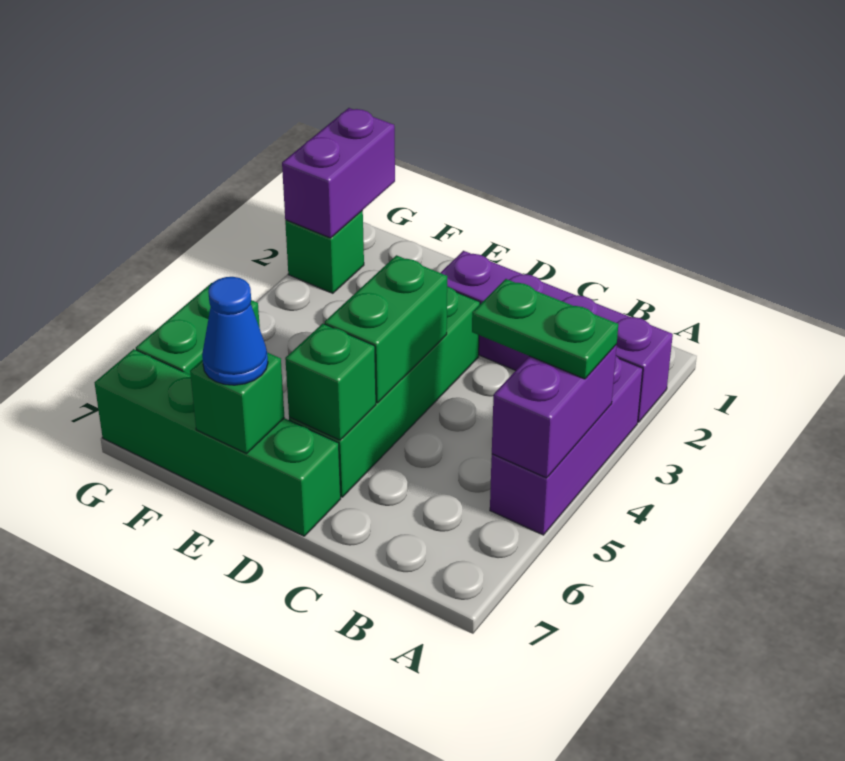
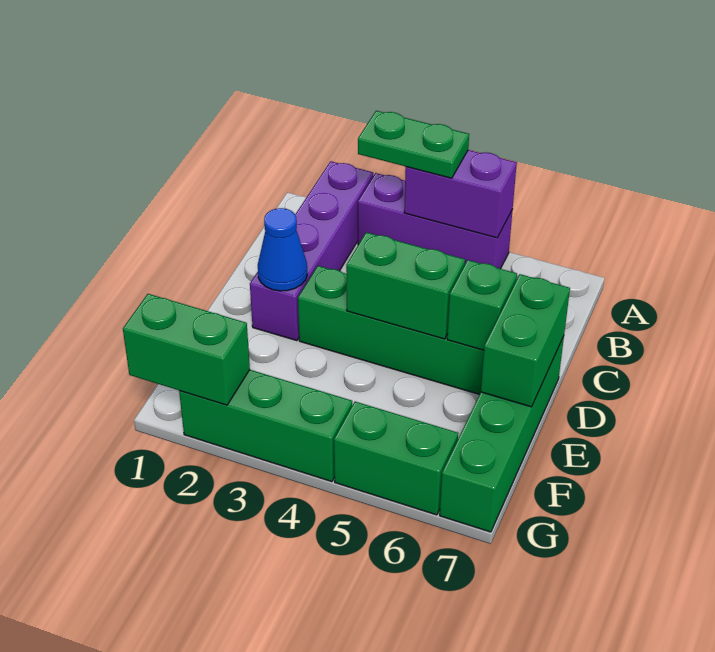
green plate A4:B4 level 3 -> green plate A3:A4 level 3
green brick E7 level 2 -> green brick D7:E7 level 2
blue cone E7 level 3 -> blue cone D2 level 2
purple brick G1:G2 level 2 -> green brick G1:G2 level 2
green brick G2 level 1 -> green brick G2:G4 level 1

